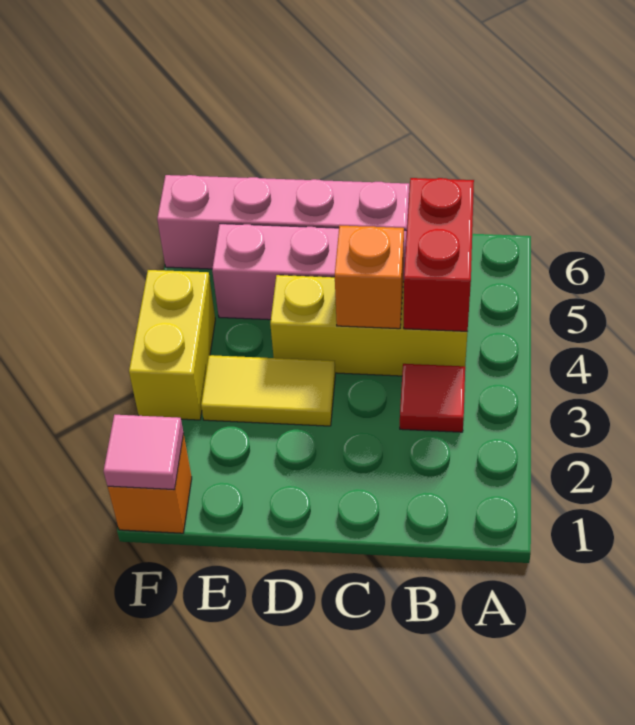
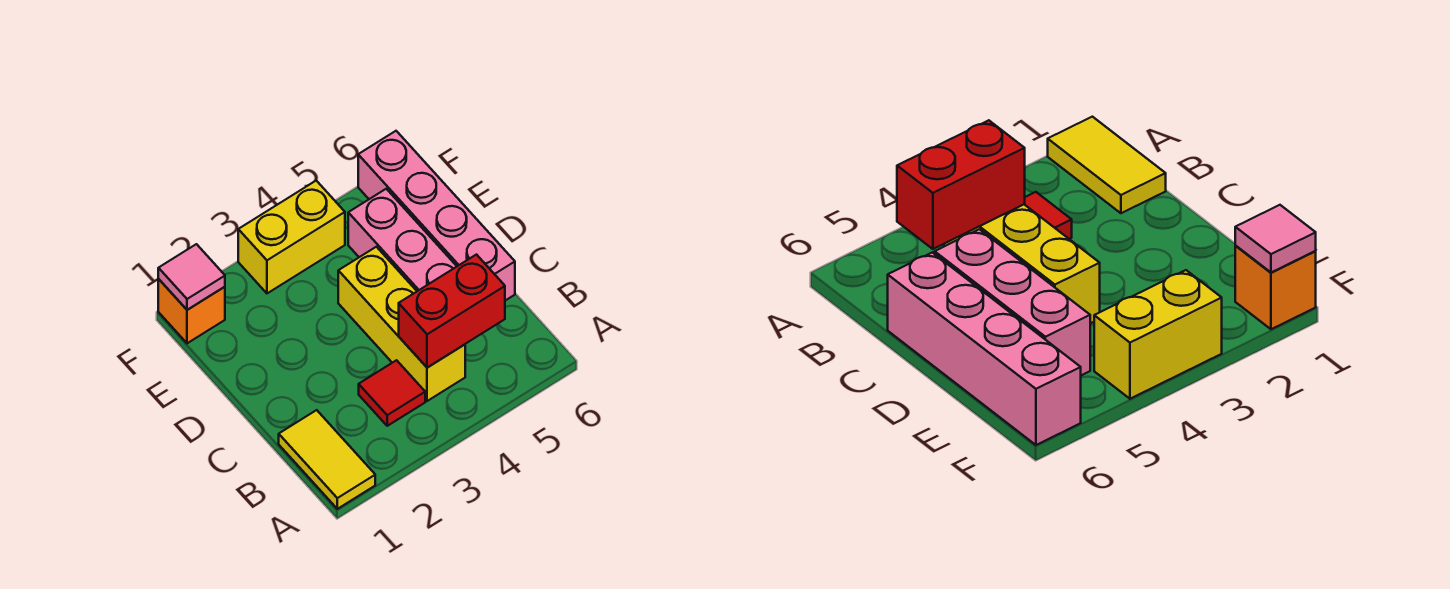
orange brick C4 level 2 -> none
yellow tile D3:E3 level 1 -> yellow tile A1:B1 level 1

